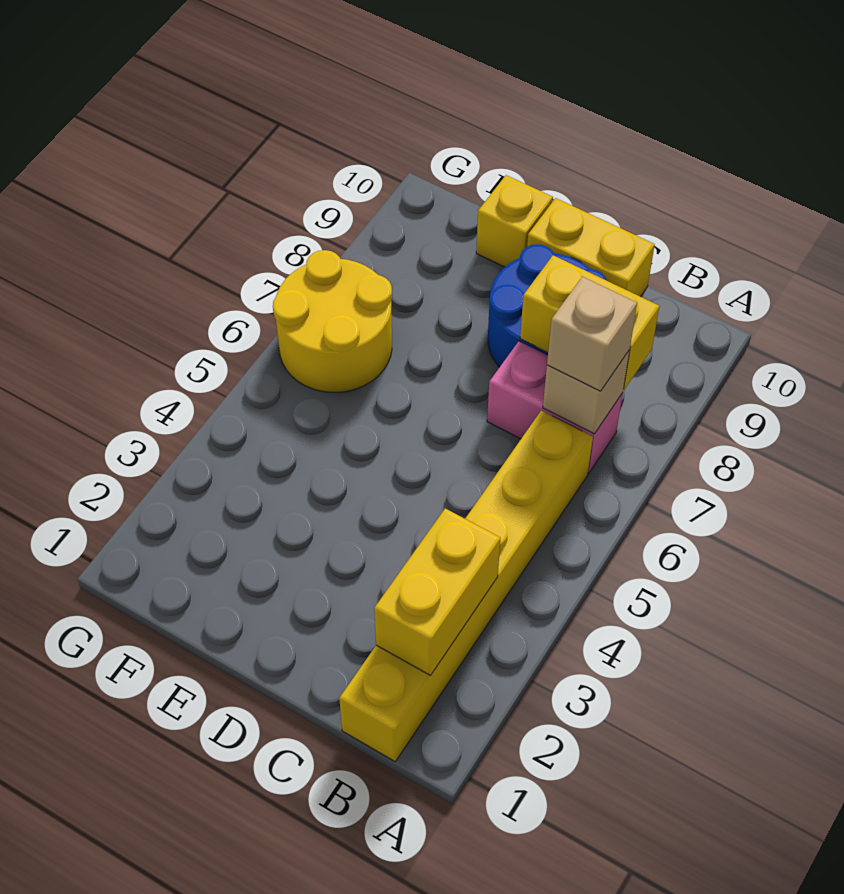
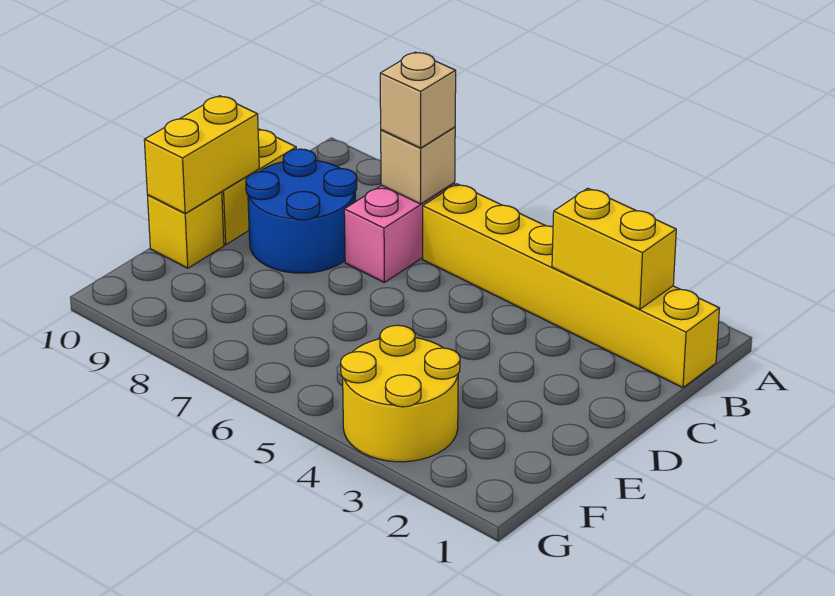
yellow brick B8:C8 level 2 -> yellow brick D10:E10 level 2
yellow round brick F6:G7 level 1 -> yellow round brick F3:G4 level 1

